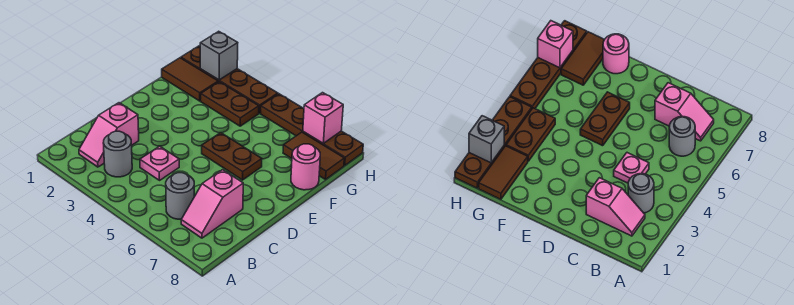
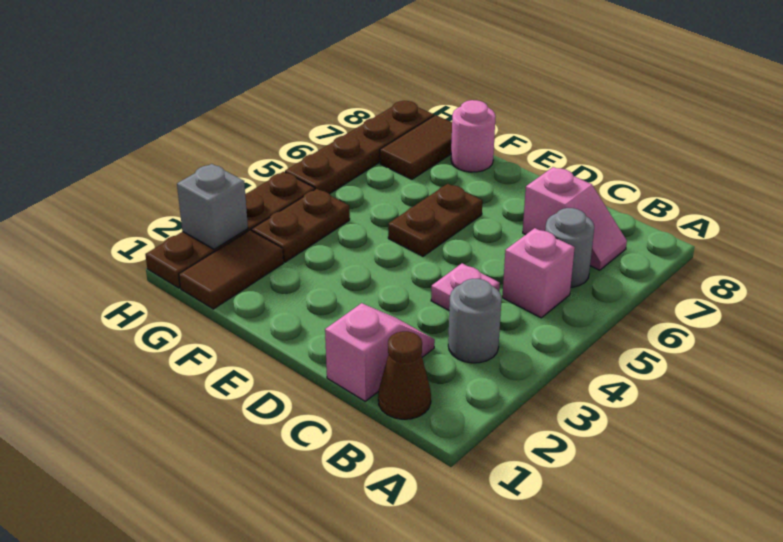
none -> brown cone B1 level 1
pink slope B2:C2 level 1 top C -> pink slope C1:C2 level 1 top 1
pink brick H7 level 2 -> pink brick B5 level 1

